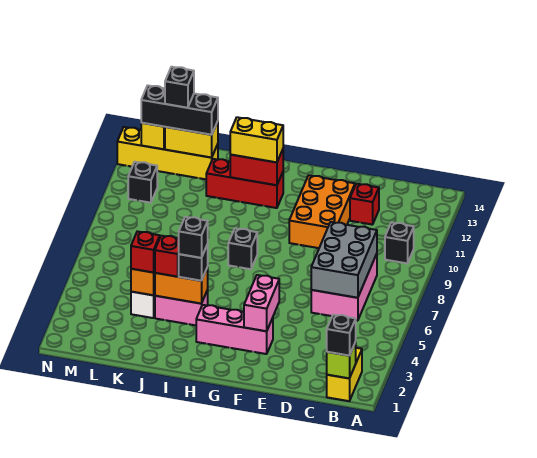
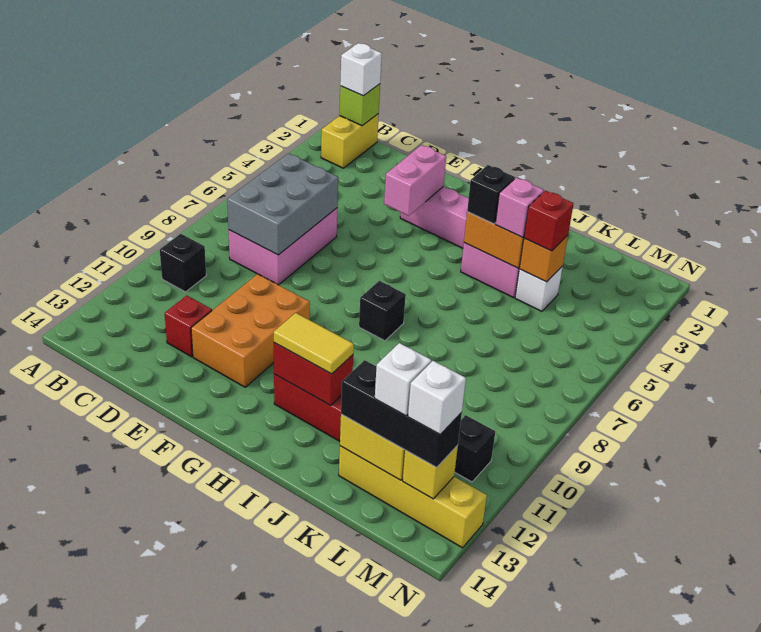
black brick B1 level 3 -> white brick B1 level 3
yellow brick H12:I12 level 3 -> yellow tile H12:I12 level 3
black brick I4 level 4 -> none
red brick J4 level 3 -> pink brick J4 level 3
black brick L13 level 4 -> white brick L13 level 4
none -> white brick M13 level 4

